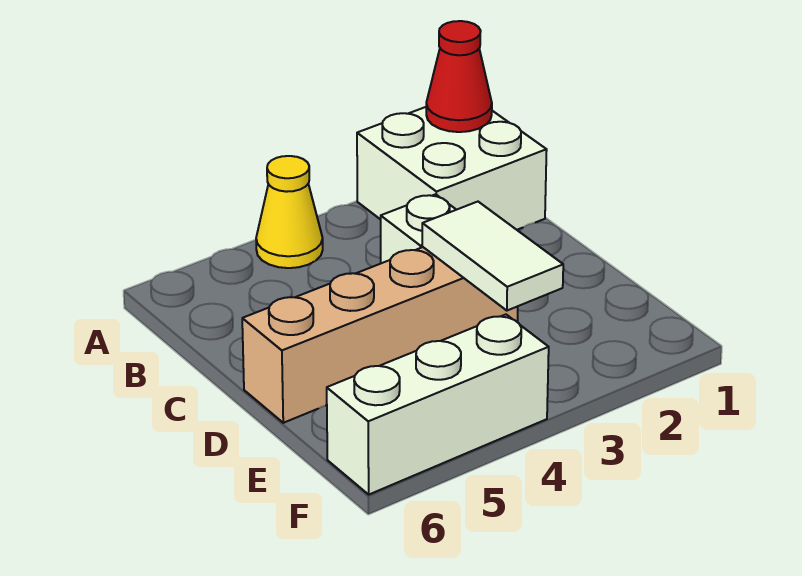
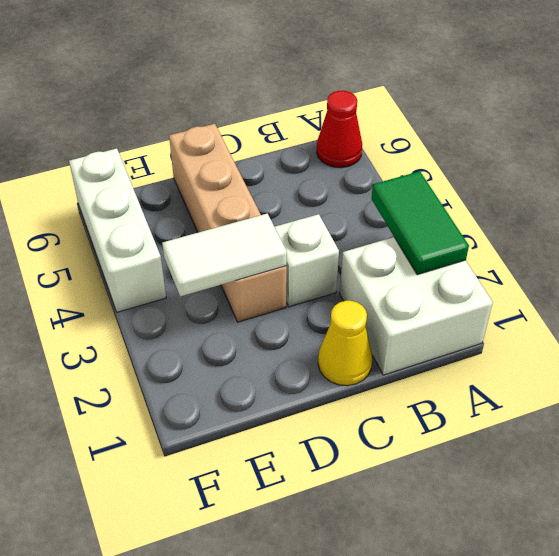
red cone A1 level 2 -> red cone A6 level 1
none -> green tile A2:A3 level 2
yellow cone A4 level 1 -> yellow cone C1 level 1

